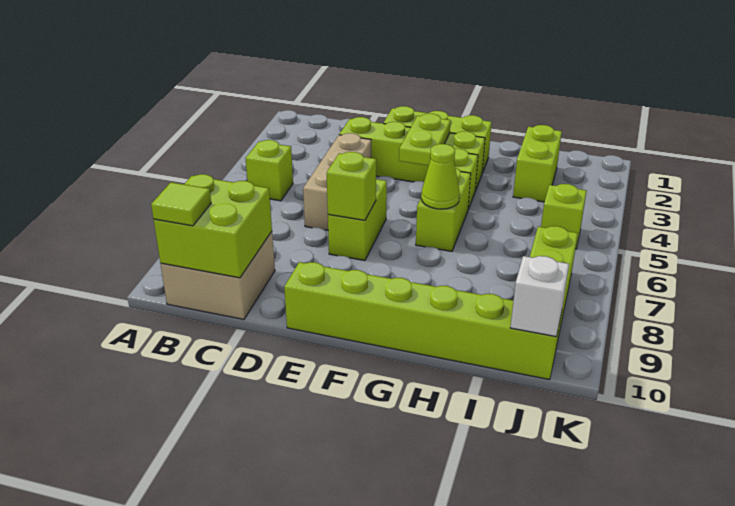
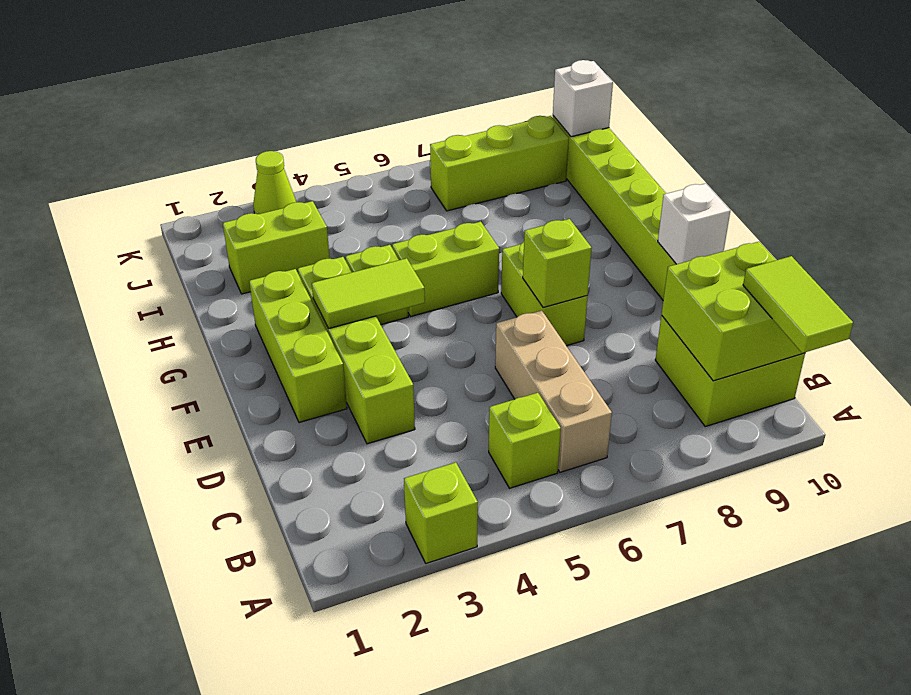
tan brick B9:C10 level 1 -> lime brick B9:C10 level 1
lime tile B10 level 3 -> lime tile A10:B10 level 3
tan brick D4:D6 level 1 -> tan brick B6:D6 level 1
lime brick E6:E7 level 1 -> lime brick E7:F7 level 1
none -> white brick E10 level 2
lime plate F3:F4 level 2 -> lime tile F3:F4 level 2
lime cone G6 level 2 -> lime cone K3 level 1
lime brick J5 level 1 -> lime brick A3 level 1

